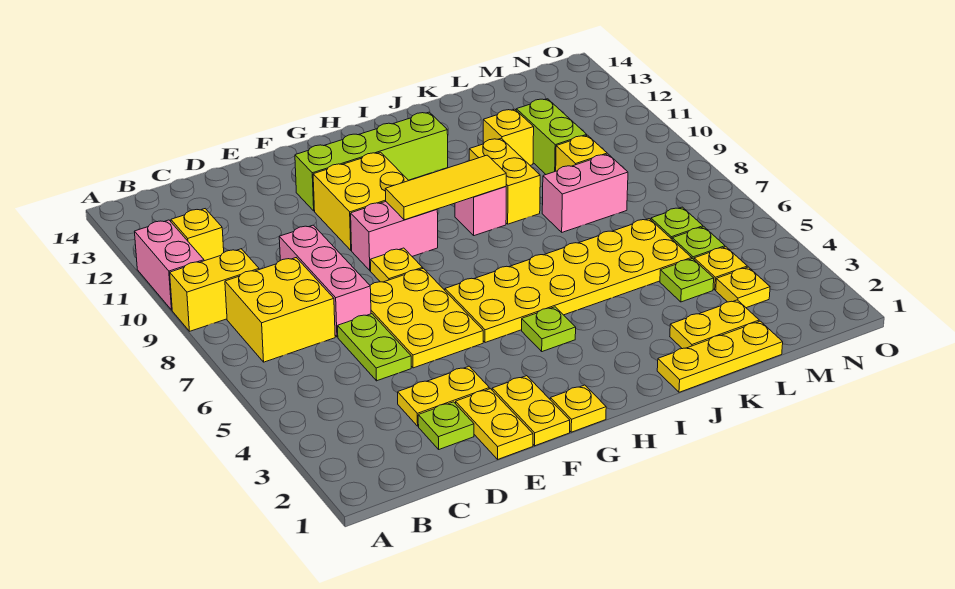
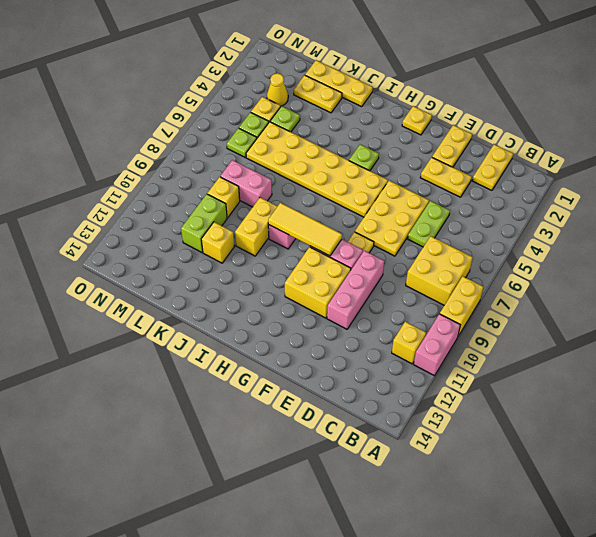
yellow brick A9:B9 level 1 -> yellow brick A8:A9 level 1
lime plate D2 level 1 -> none
pink brick D7:D9 level 1 -> pink brick E9:E11 level 1
yellow plate F1:F2 level 1 -> yellow plate C1:C2 level 1
lime brick F12:I12 level 1 -> none
yellow plate M3 level 1 -> yellow cone M3 level 1

